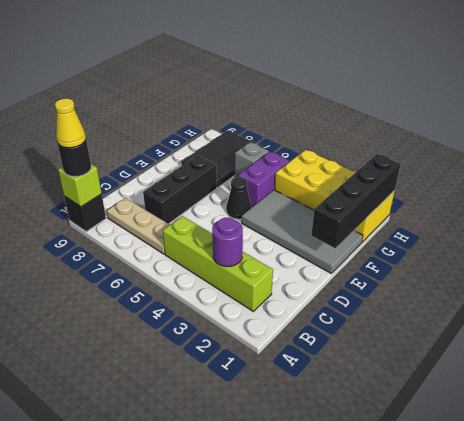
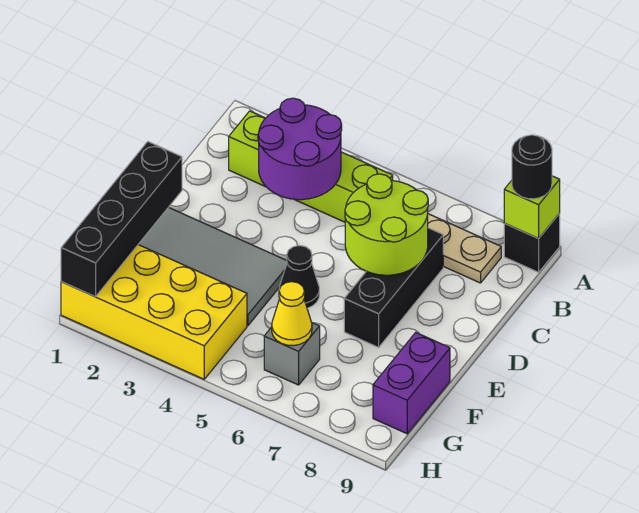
yellow cone A9 level 4 -> yellow cone G6 level 2
purple round brick B3 level 2 -> purple round brick B3:C4 level 2
none -> lime round brick C6:D7 level 2
purple brick F5:G5 level 1 -> purple brick F9:G9 level 1
black tile F7:H8 level 1 -> none

